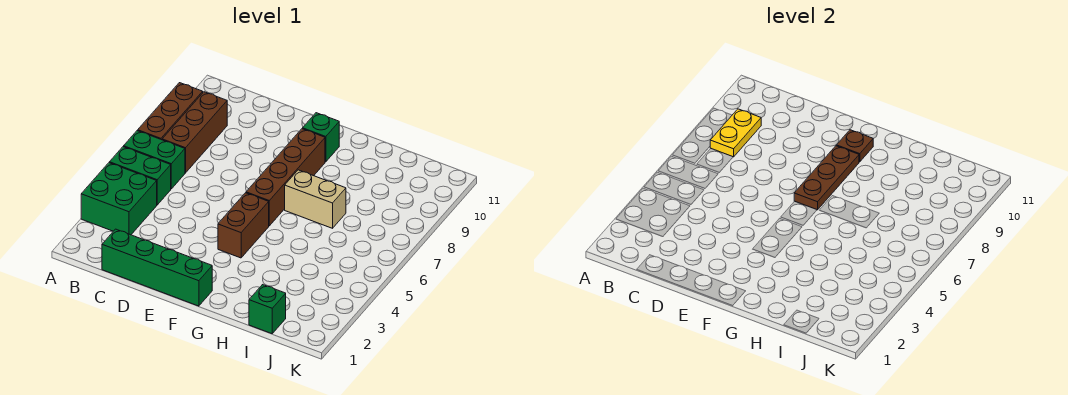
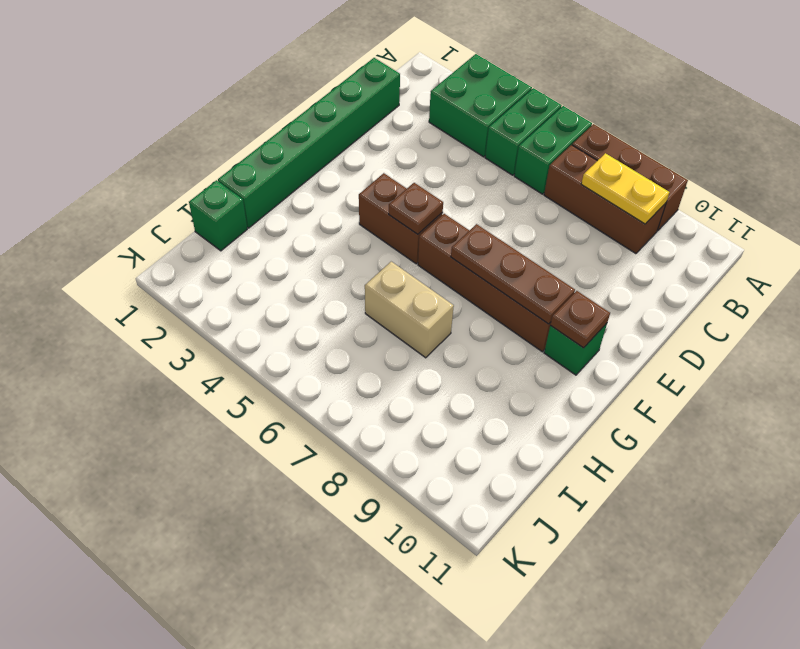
green brick C1:F1 level 1 -> green brick C1:H1 level 1
none -> brown plate F5 level 2
tan brick G7:H7 level 1 -> tan brick H6:H7 level 1

